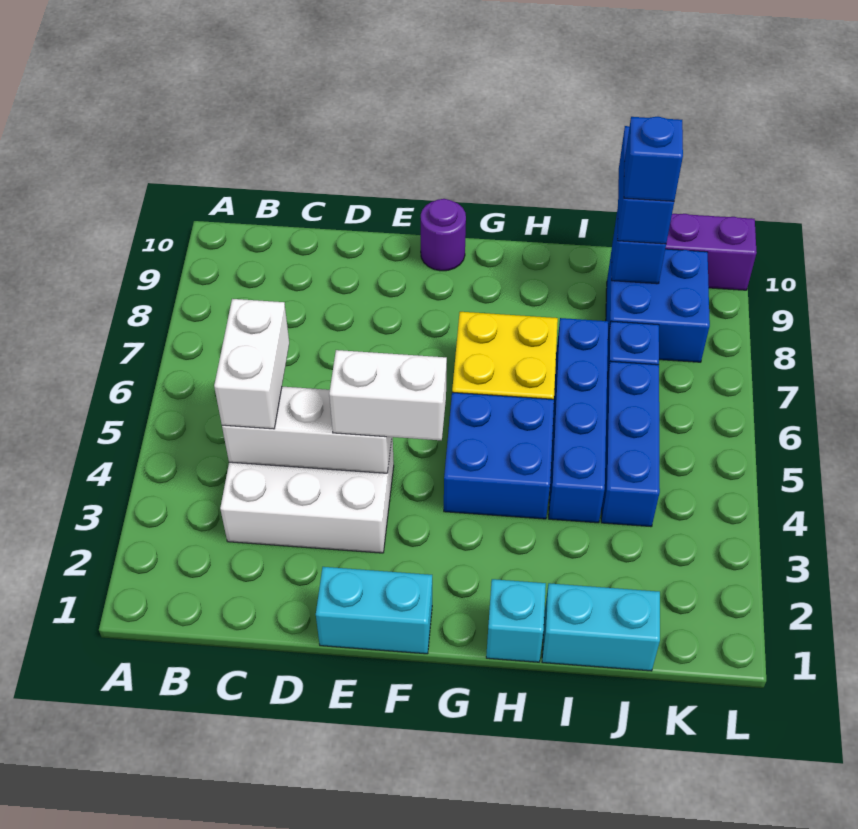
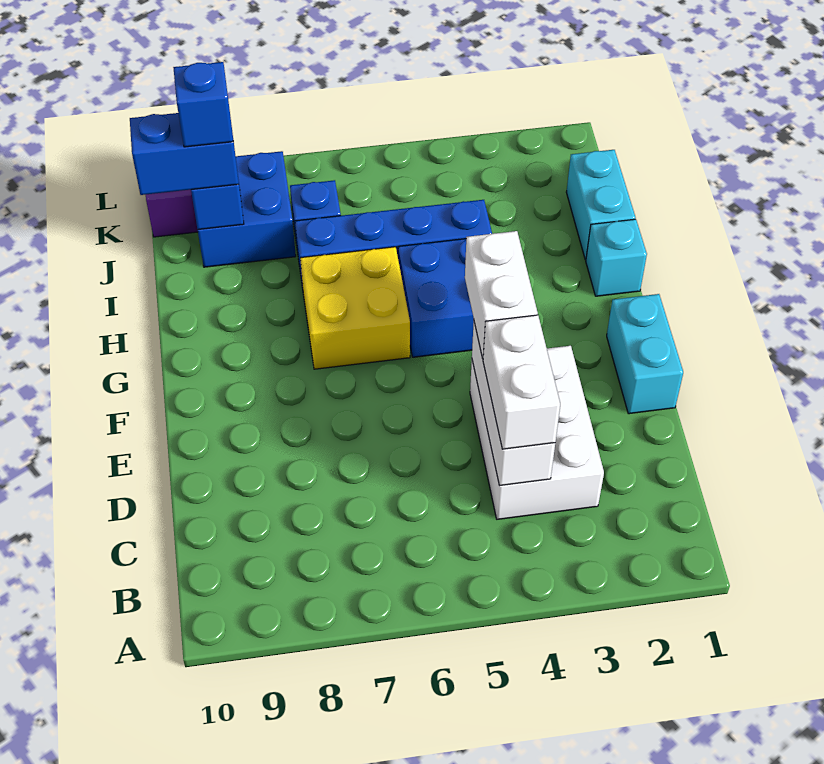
white brick C4:C5 level 3 -> white brick C4:D4 level 3
purple round brick F10 level 1 -> none
blue brick J4:J6 level 1 -> none

